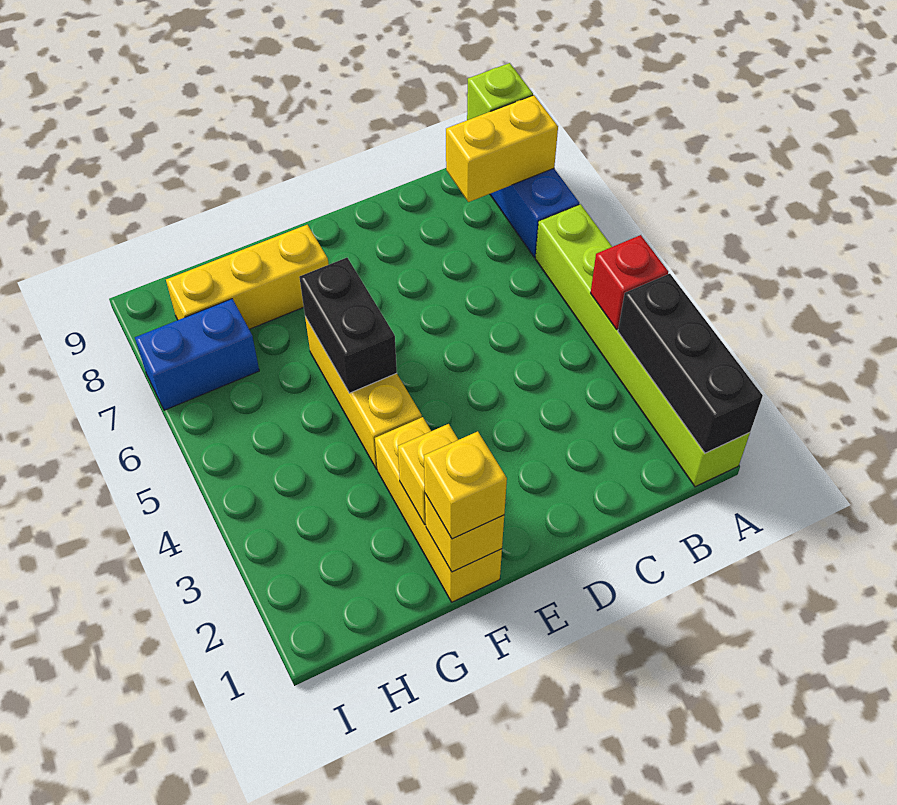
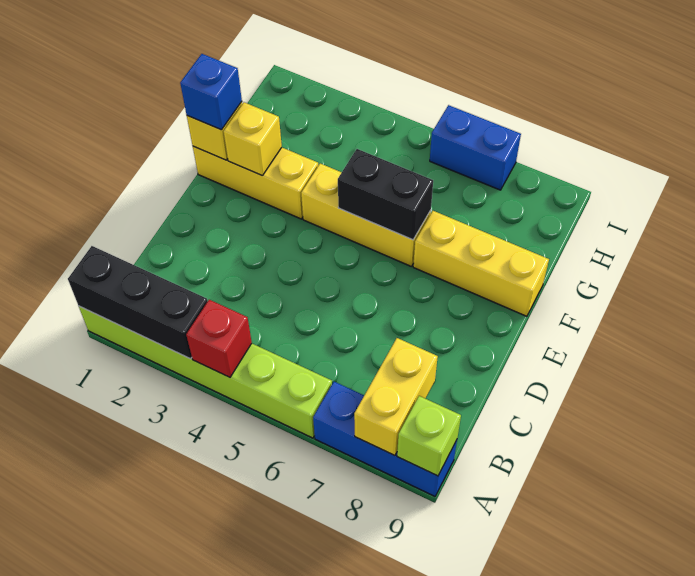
yellow brick F1 level 3 -> blue brick F1 level 3
yellow brick F8:H8 level 1 -> yellow brick F7:F9 level 1
blue brick H7:I7 level 1 -> blue brick I6:I7 level 1

